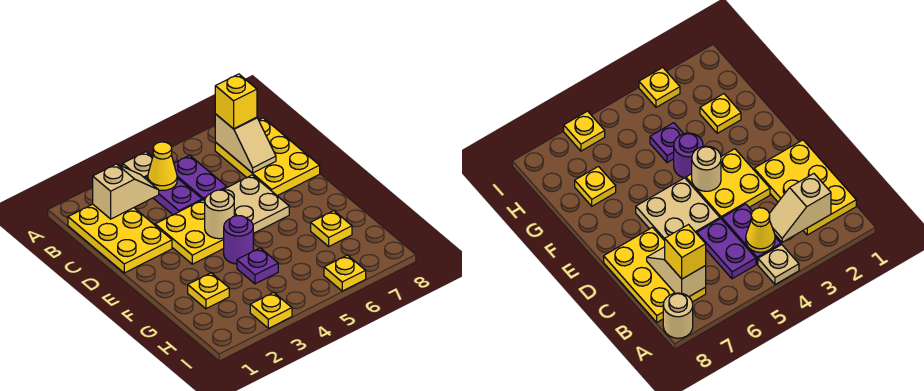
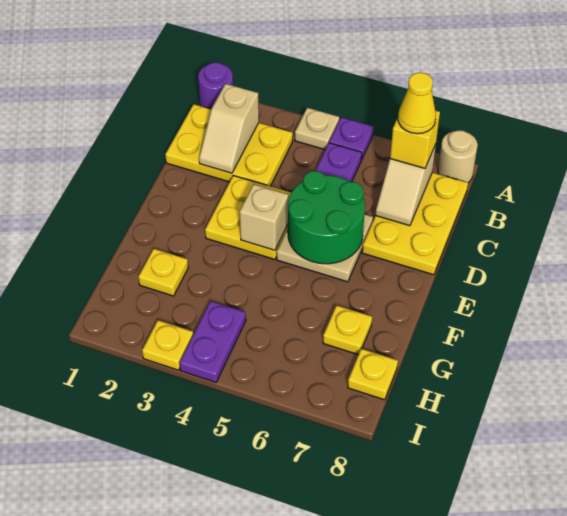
yellow plate B1:D2 level 1 -> yellow plate B1:C3 level 1
tan slope B2:B3 level 2 top 2 -> tan slope B2:C2 level 2 top B
purple plate B4:C4 level 1 -> purple plate H4:I4 level 1
yellow cone B4 level 2 -> yellow cone B7 level 4
none -> green round brick D5:E6 level 2
tan round brick E4 level 2 -> tan brick E4 level 2
purple round brick F4 level 1 -> purple round brick A1 level 1
purple plate G4 level 1 -> purple plate A5 level 1
yellow plate I6 level 1 -> yellow plate H8 level 1

